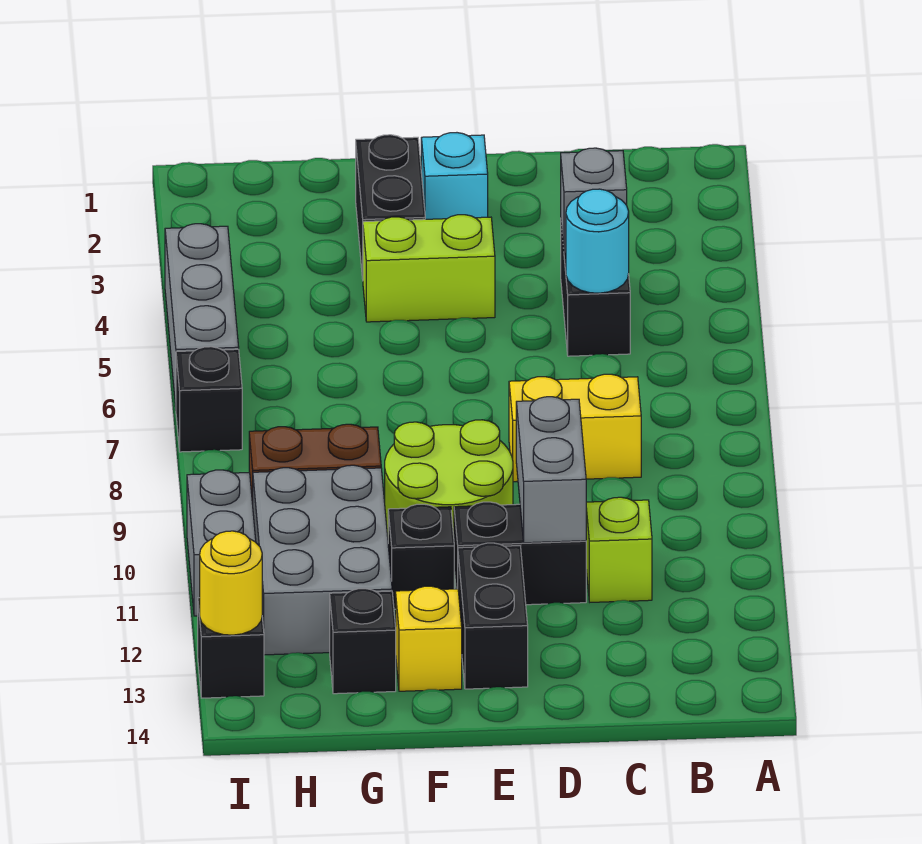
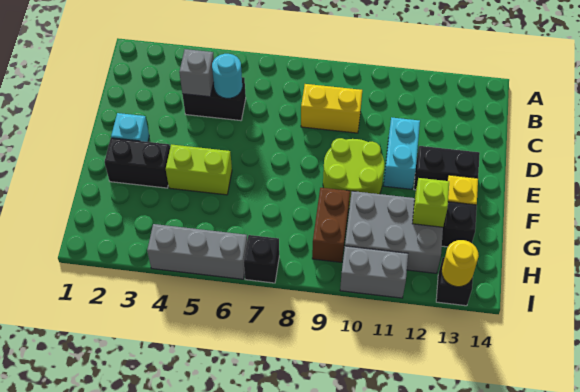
yellow brick C8:D8 level 1 -> yellow brick C8:C9 level 1
lime brick C11 level 1 -> lime brick G12 level 2
grey brick D10:D11 level 2 -> none
black brick D11:E11 level 1 -> cyan brick D11:E11 level 1
lime brick E4:F4 level 1 -> lime brick F4:F5 level 1
black brick F11 level 1 -> none

